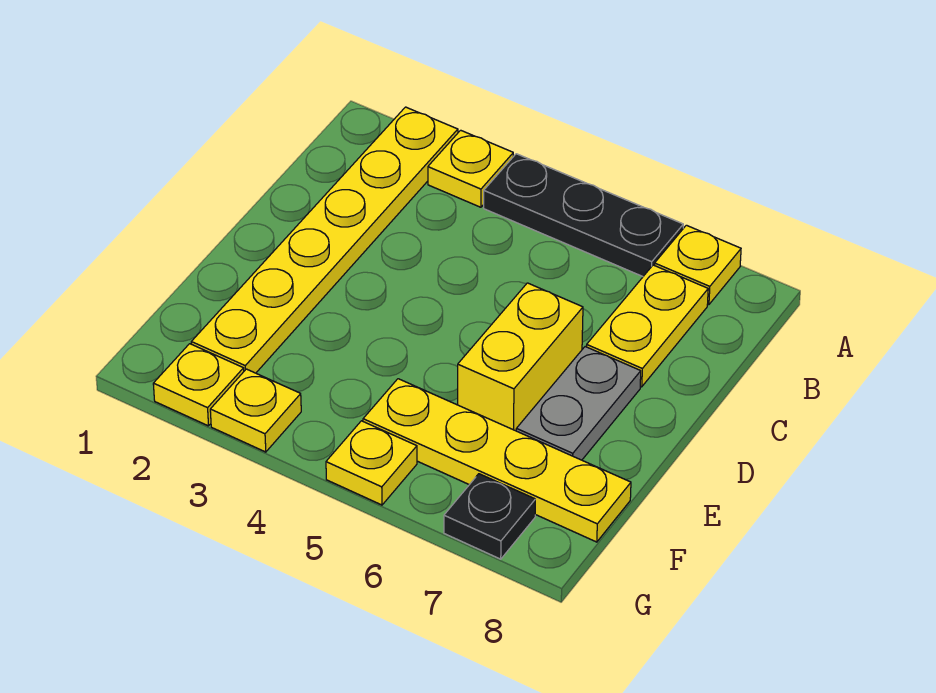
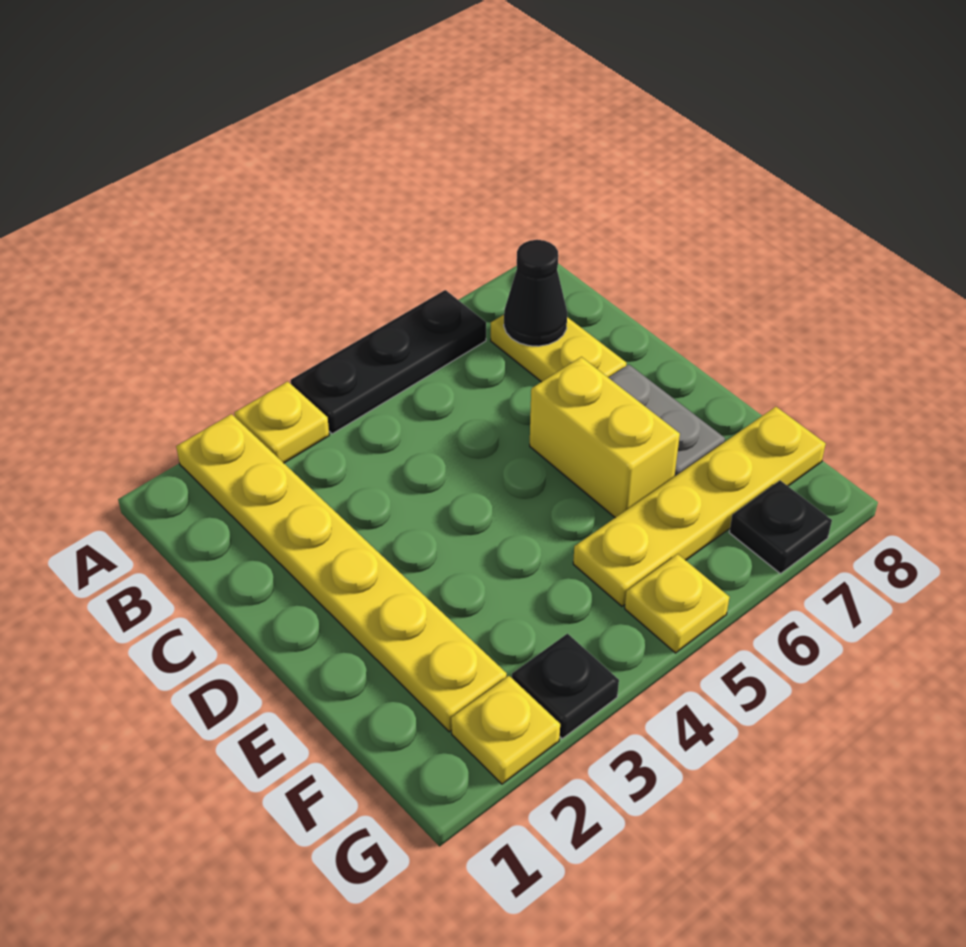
yellow plate A7 level 1 -> none
none -> black cone B7 level 2
yellow plate G3 level 1 -> black plate G3 level 1

